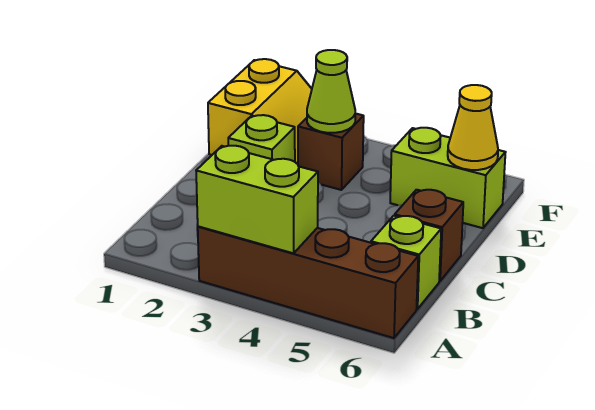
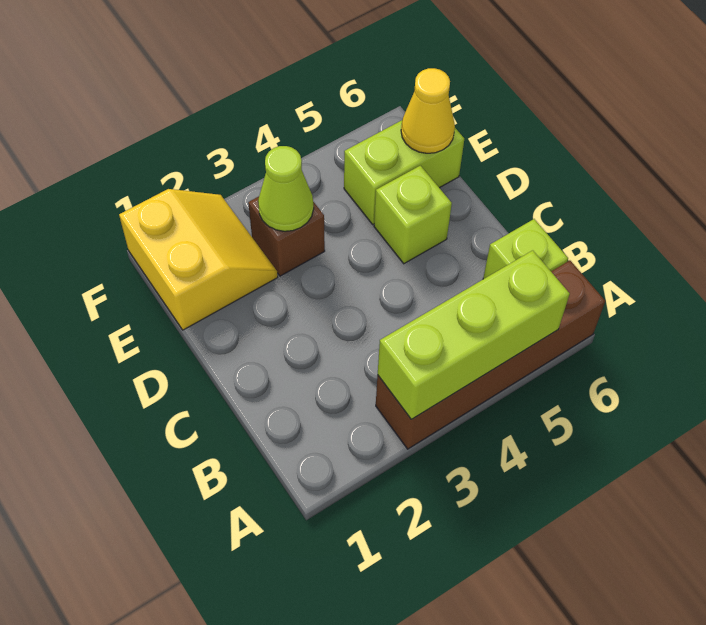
lime brick A3:A4 level 2 -> lime brick A3:A5 level 2
brown brick C6 level 1 -> none
lime brick D2 level 1 -> lime brick D5 level 1

